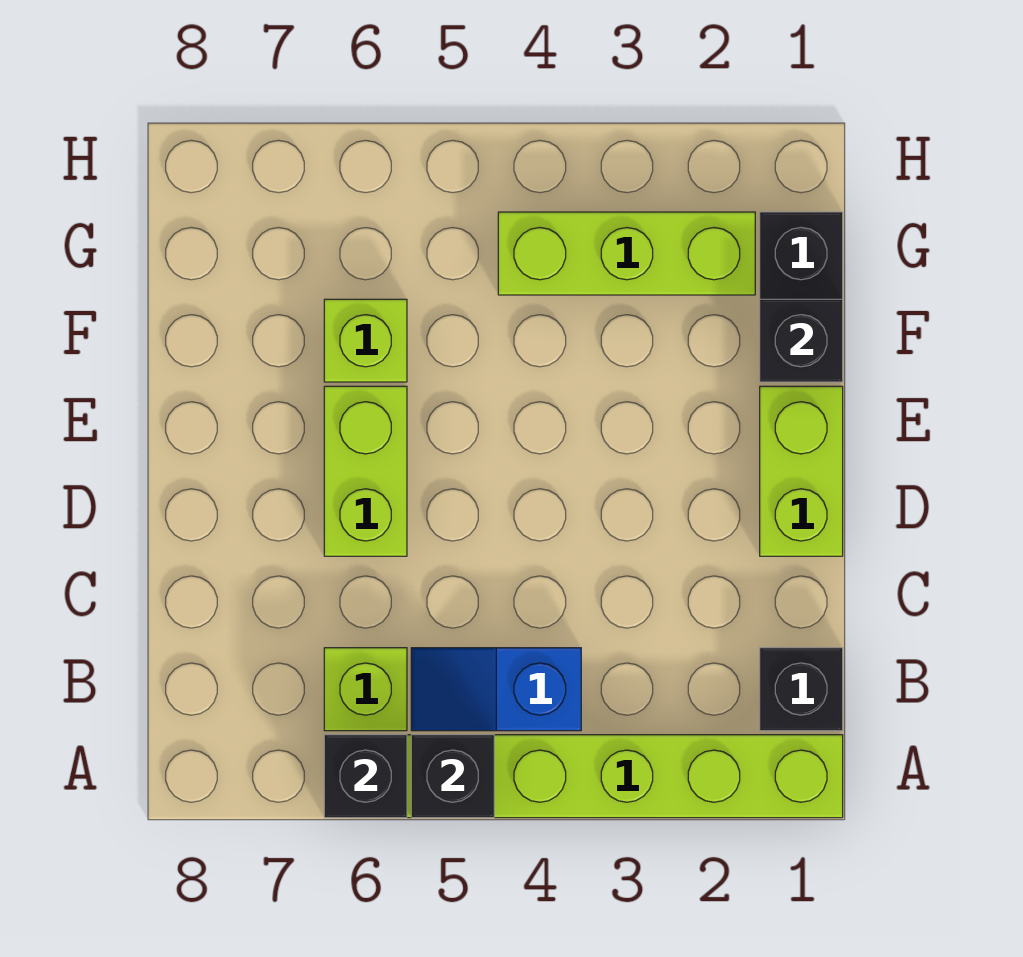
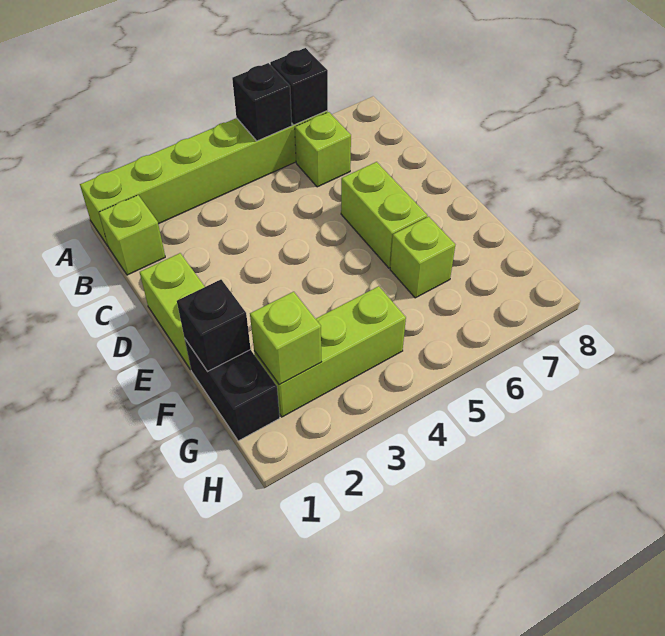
black brick B1 level 1 -> lime brick B1 level 1
blue slope B4:B5 level 1 top 4 -> none
none -> lime brick G2 level 2

